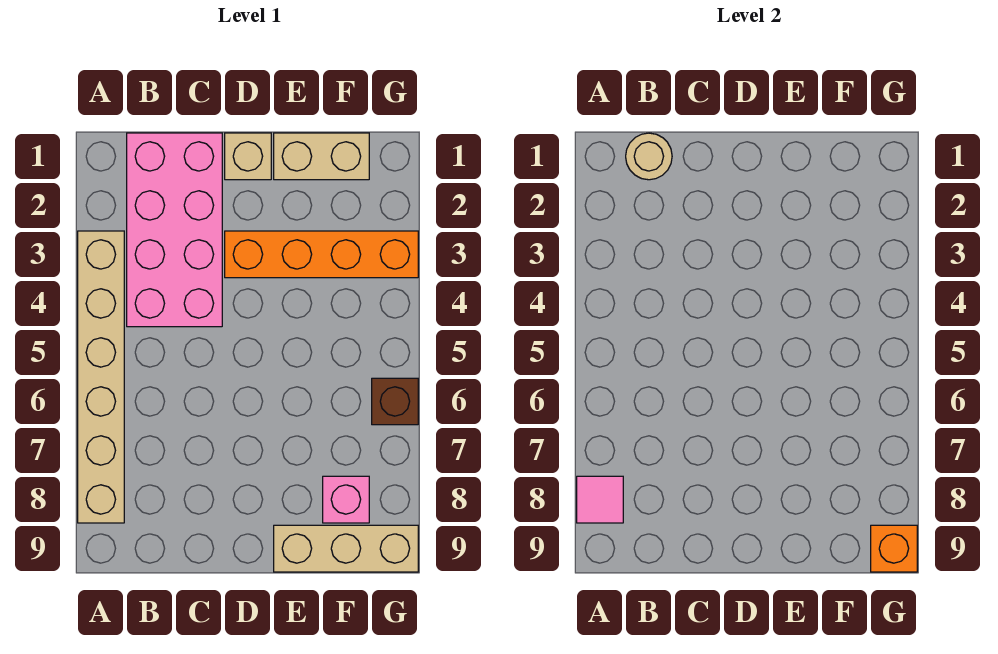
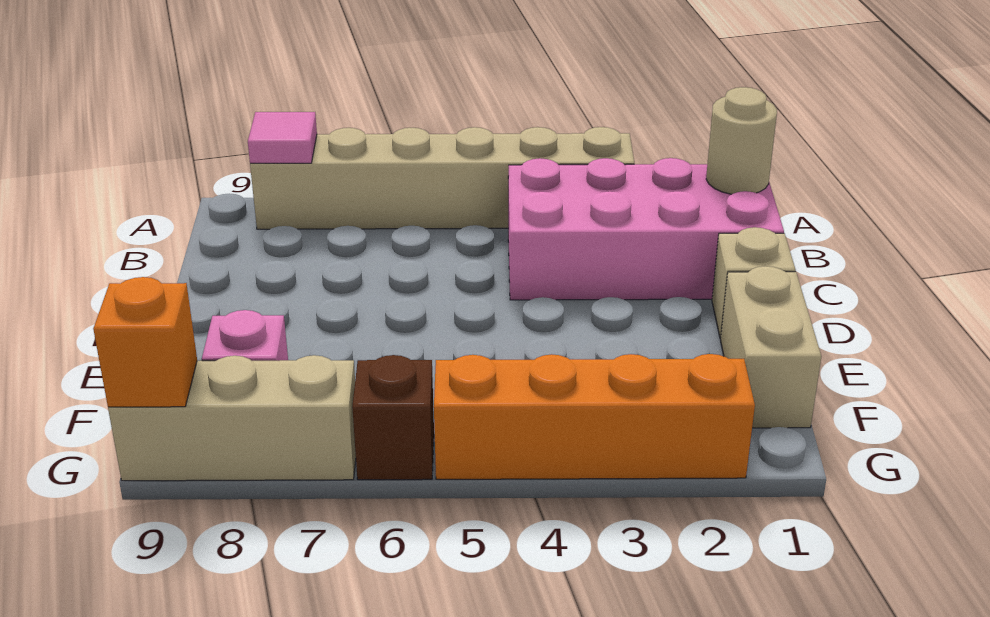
orange brick D3:G3 level 1 -> orange brick G2:G5 level 1
tan brick E9:G9 level 1 -> tan brick G7:G9 level 1

